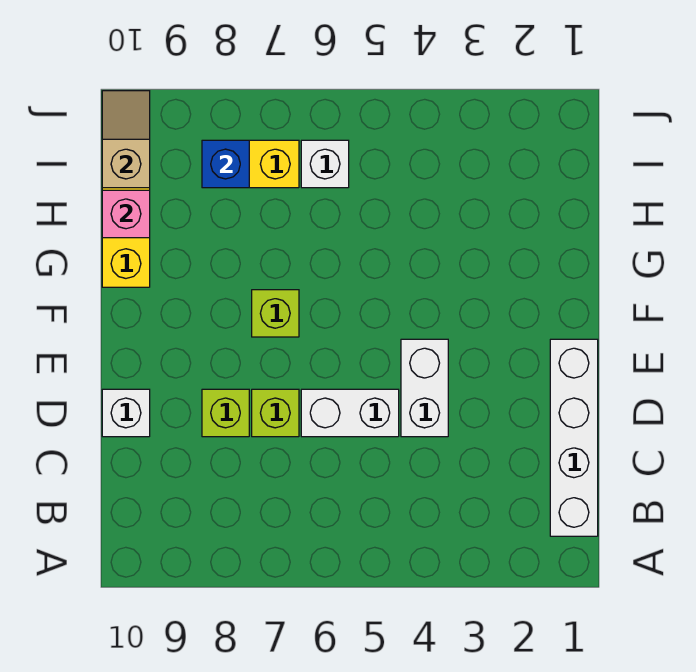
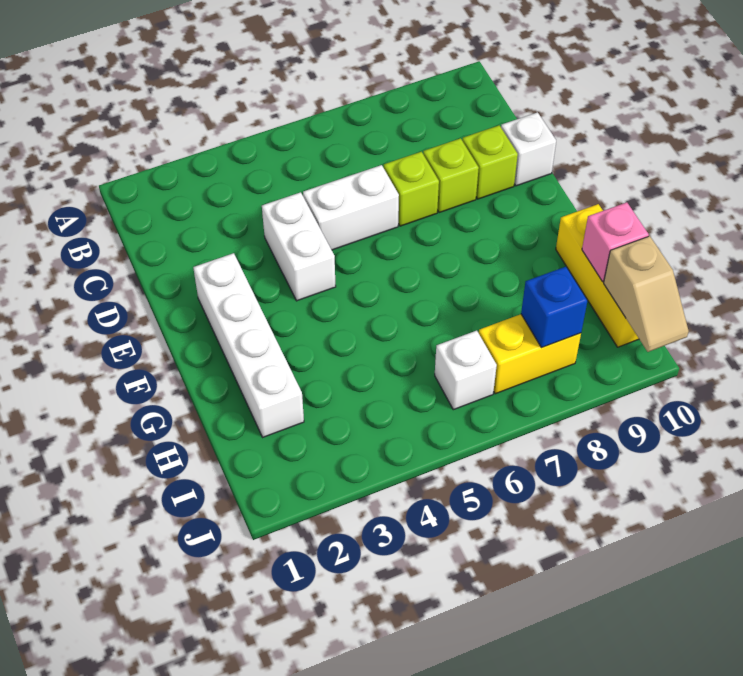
white brick B1:E1 level 1 -> white brick E2:H2 level 1
lime brick F7 level 1 -> lime brick D9 level 1

